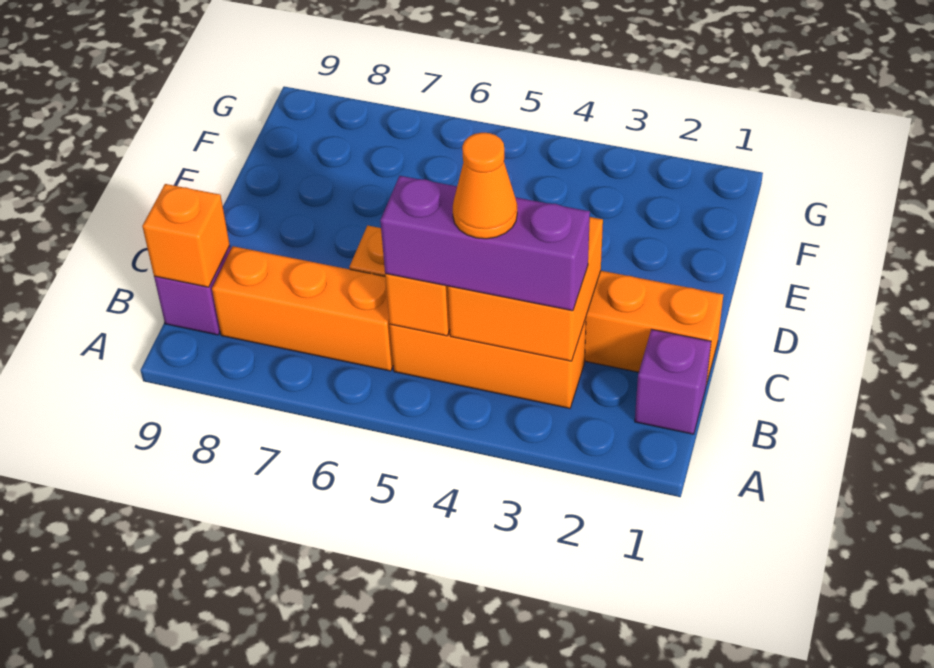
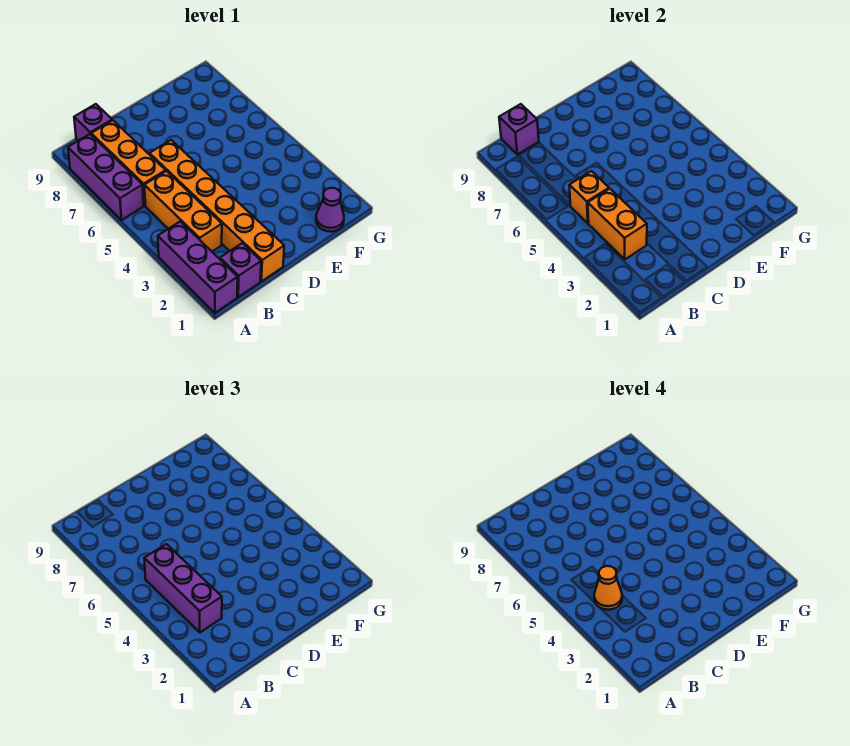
none -> purple brick A1:A3 level 1
none -> purple brick A6:A8 level 1
orange brick B3:C4 level 2 -> orange brick B3:B4 level 2
orange brick B9 level 2 -> purple brick B9 level 2
none -> purple cone F1 level 1

